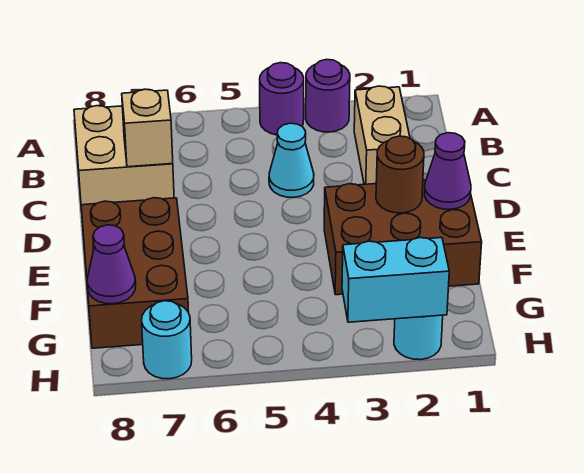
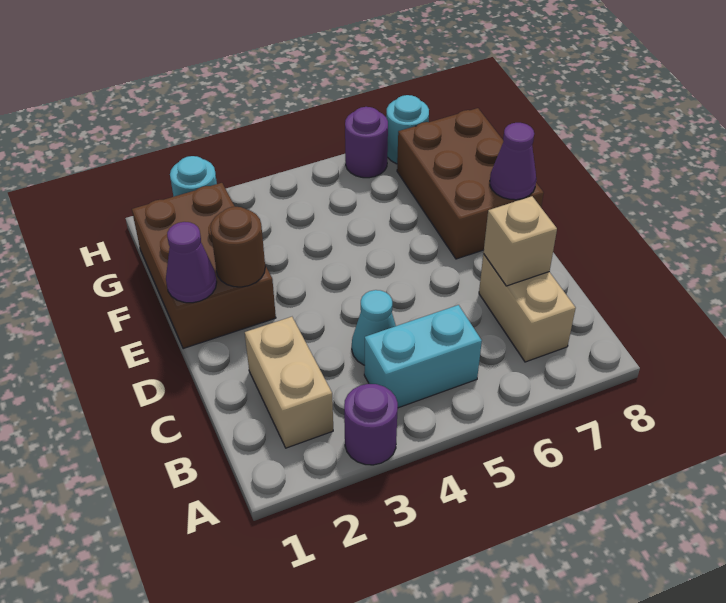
purple round brick A4 level 1 -> purple round brick H6 level 1
tan brick B7:C8 level 1 -> tan brick B7:C7 level 1
brown brick E1:F3 level 1 -> brown brick E1:G2 level 1
purple cone G8 level 2 -> purple cone E8 level 2
cyan brick H2:H3 level 2 -> cyan brick B4:B5 level 1

